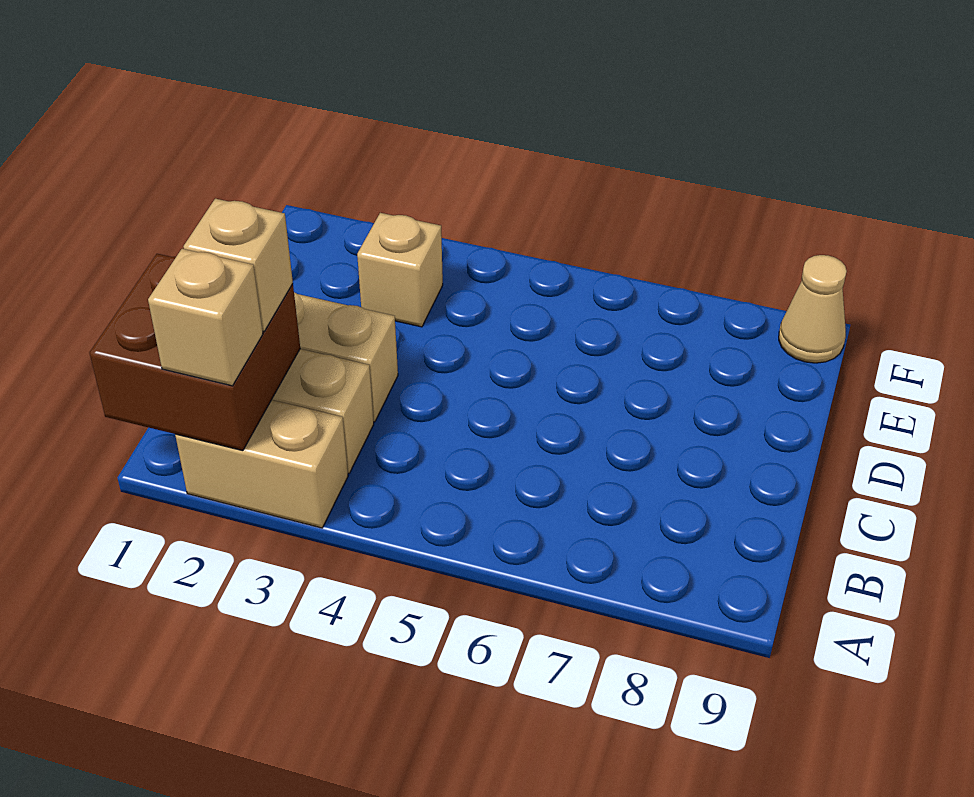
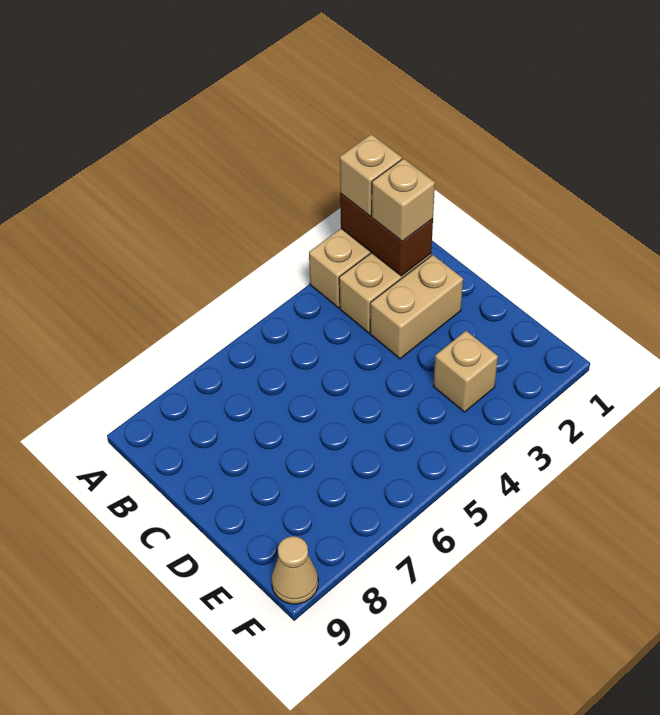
brown brick A1:B2 level 2 -> brown brick A2:B2 level 2

